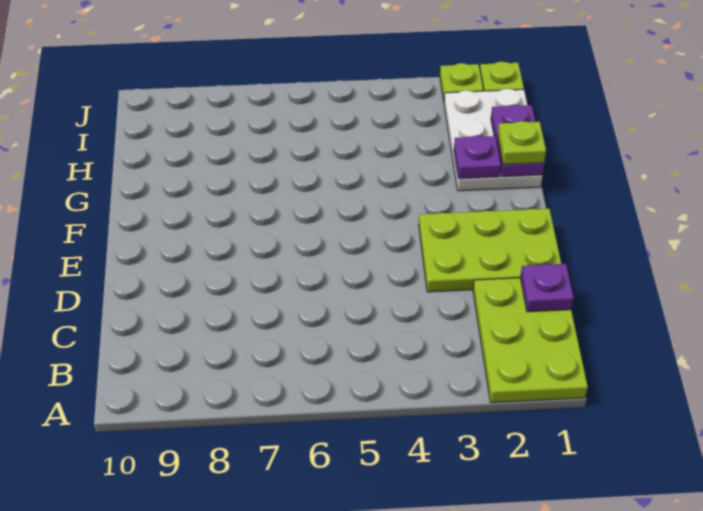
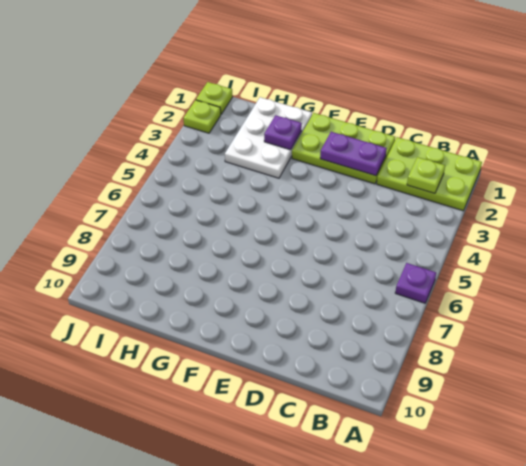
purple plate C1 level 2 -> purple plate A6 level 1
lime plate D1:E3 level 1 -> lime plate D1:F2 level 1
white plate G1:I2 level 1 -> white plate G1:H3 level 1
purple plate G1:H1 level 2 -> purple plate D2:E2 level 2
lime plate G1 level 3 -> lime plate B2 level 2

